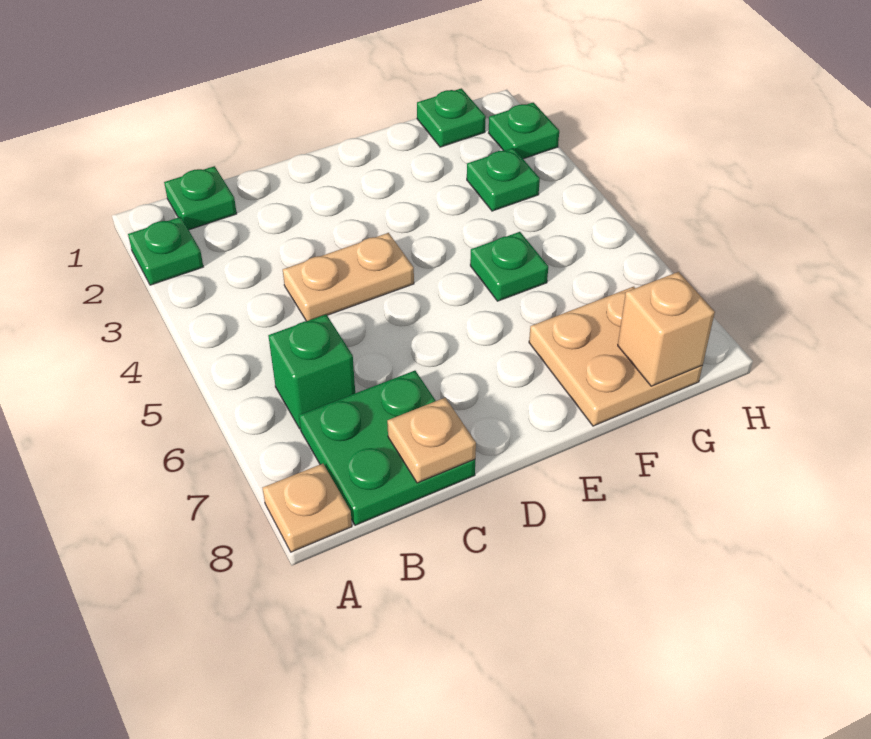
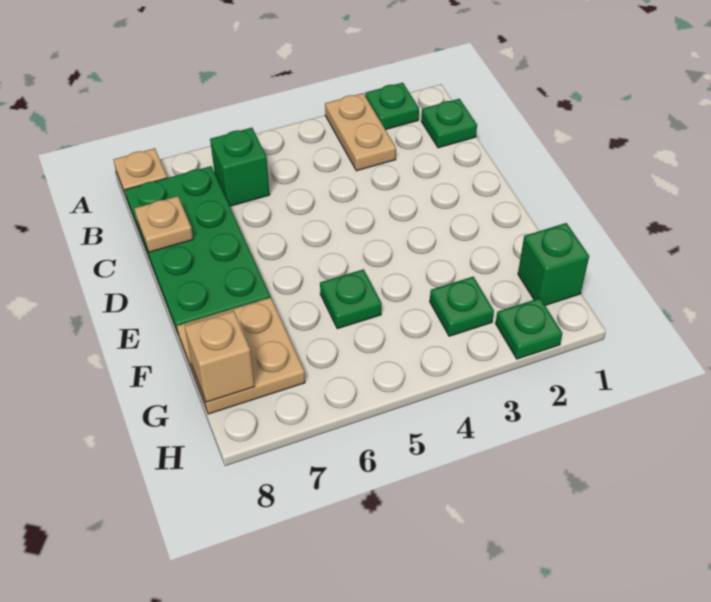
green plate B7:C8 level 1 -> green plate B7:E8 level 1
tan plate C4:D4 level 1 -> tan plate A3:B3 level 1
green plate G1 level 1 -> green brick G1 level 1

